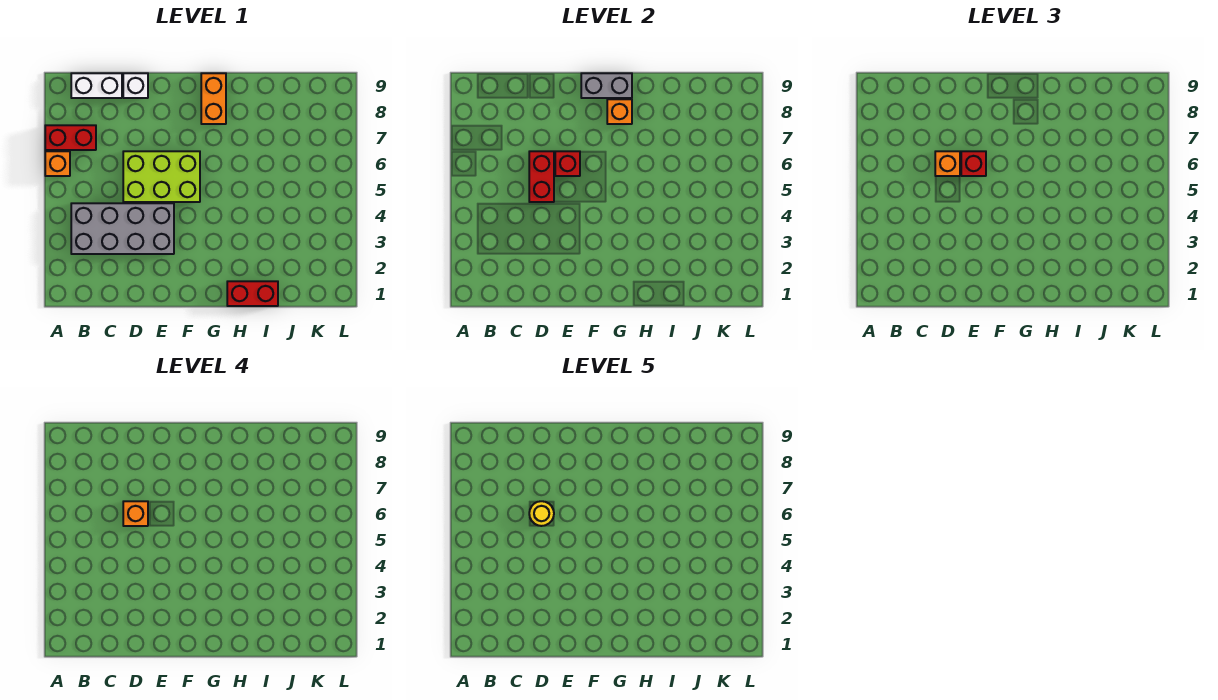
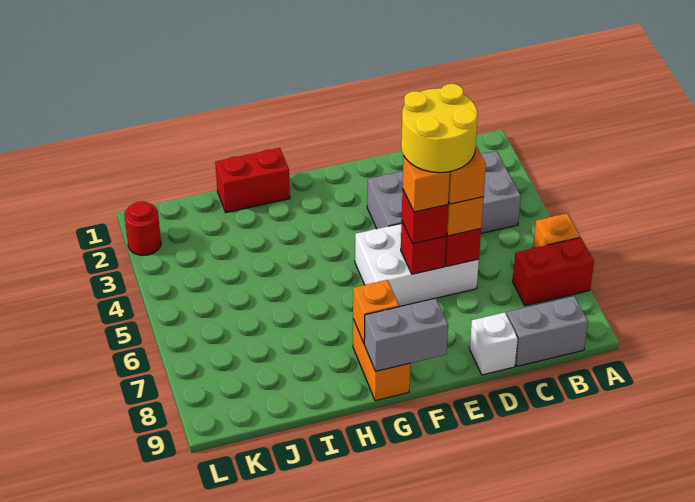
white brick B9:C9 level 1 -> grey brick B9:C9 level 1
lime brick D5:F6 level 1 -> white brick D5:F6 level 1
yellow round brick D6 level 5 -> yellow round brick D5:E6 level 5
none -> orange brick E6 level 4
none -> red round brick L2 level 1

